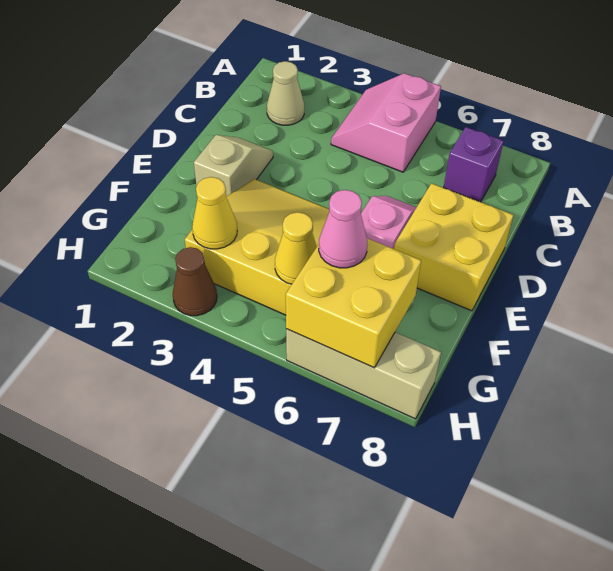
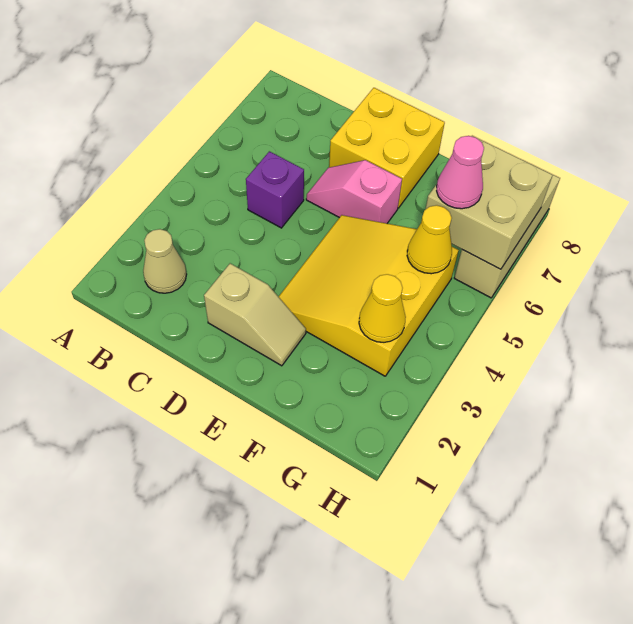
pink slope A4:B5 level 1 top 5 -> none
purple brick B7 level 1 -> purple brick C5 level 1
tan slope D2:E2 level 1 top E -> tan slope D2:E2 level 1 top D
yellow brick G6:H7 level 2 -> tan brick G6:H7 level 2
brown cone H3 level 1 -> none

